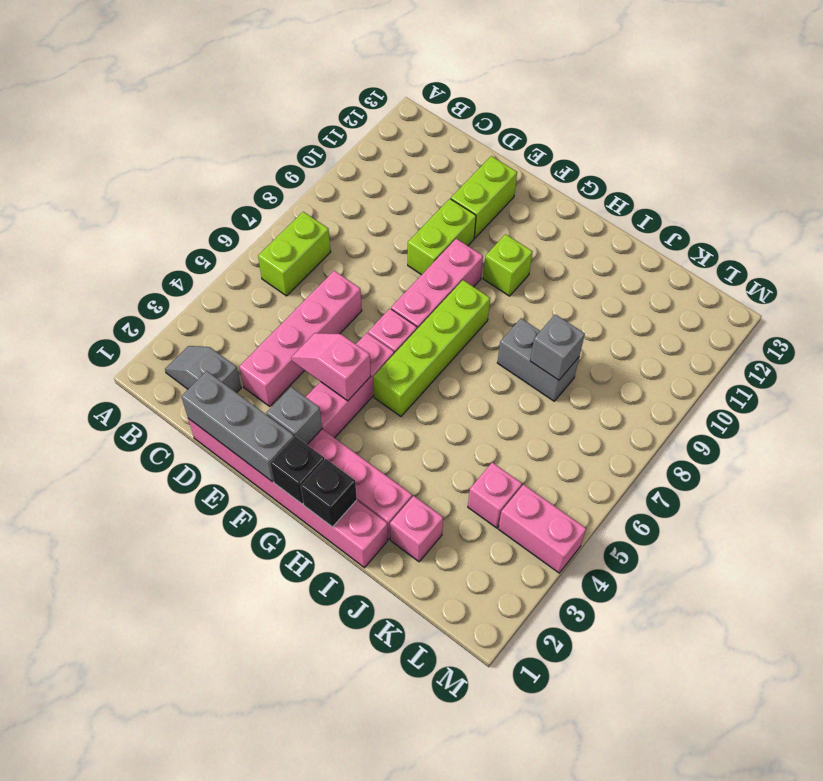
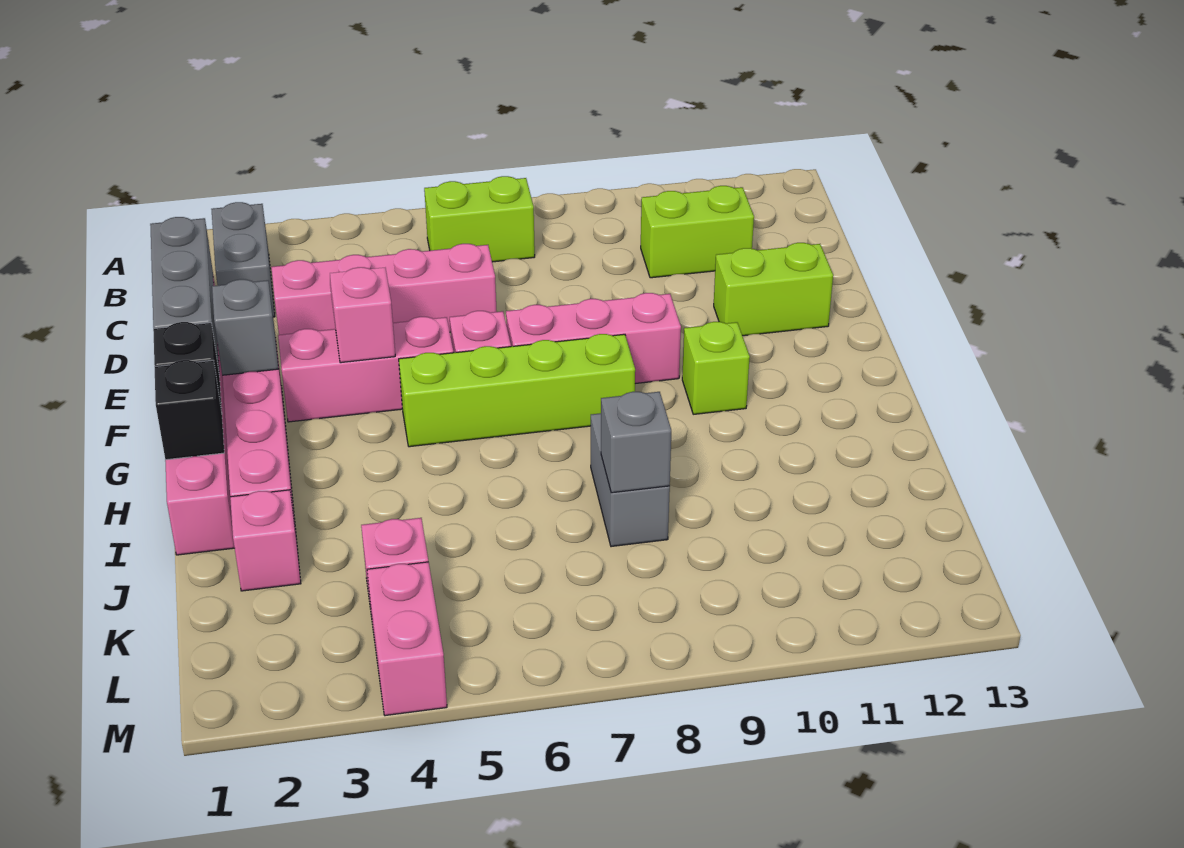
grey slope B2:C2 level 1 top C -> grey brick B2:C2 level 1
lime brick E9:E10 level 1 -> lime brick C10:C11 level 1

